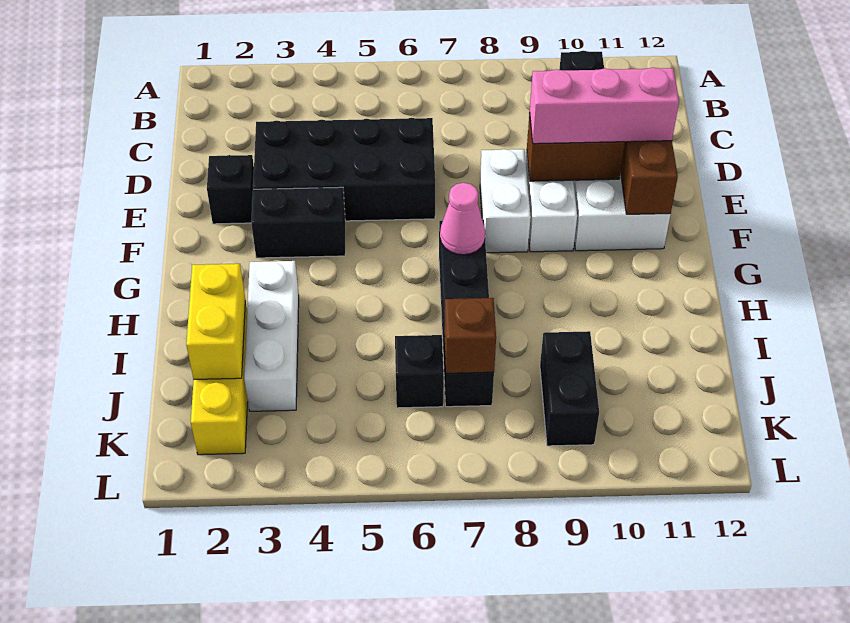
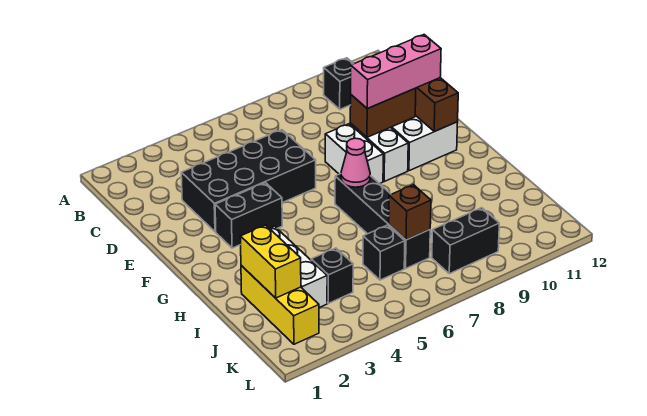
black brick E2 level 1 -> black brick J4 level 1
black brick J9:K9 level 1 -> black brick K8:K9 level 1

